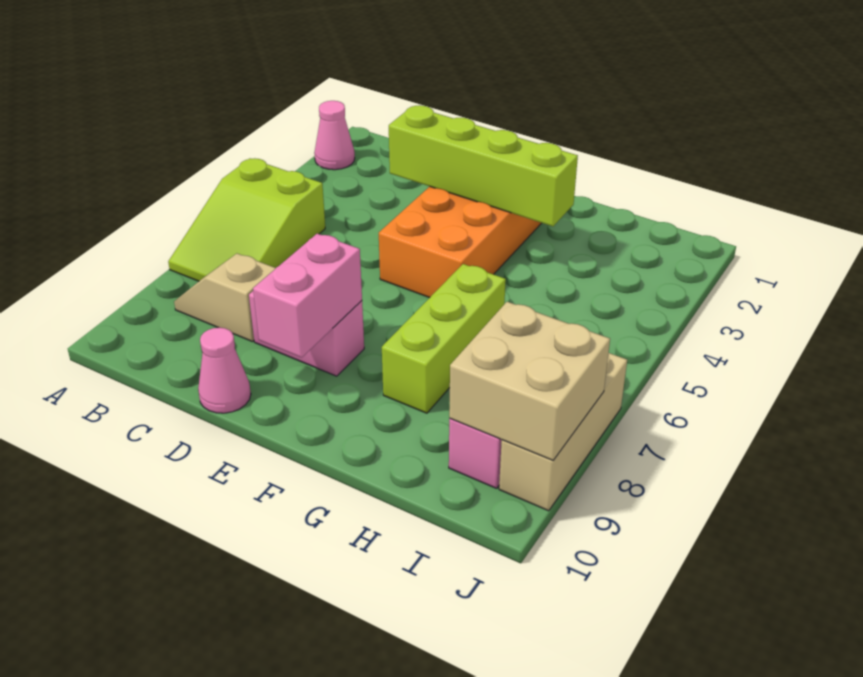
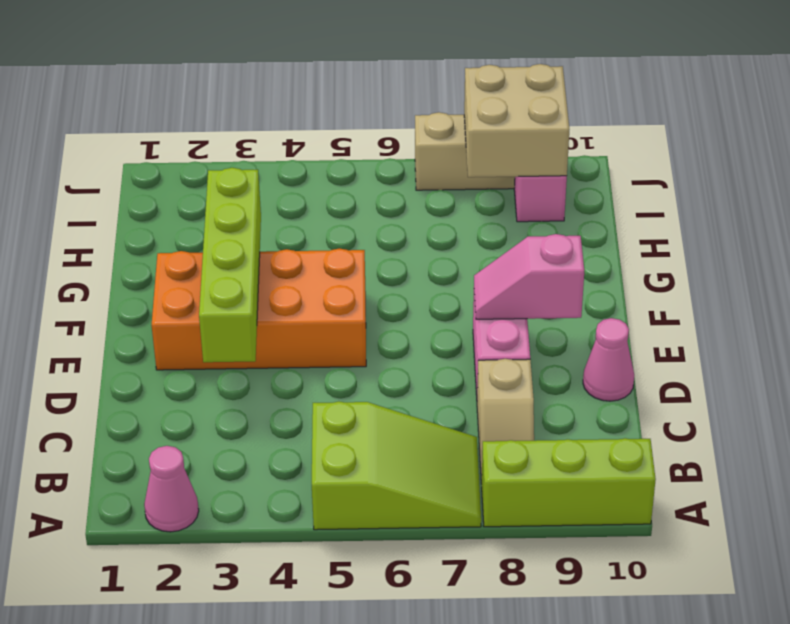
pink brick E8:E9 level 2 -> pink slope E8:E9 level 2 top 9
lime brick G6:G8 level 1 -> lime brick A8:A10 level 1

